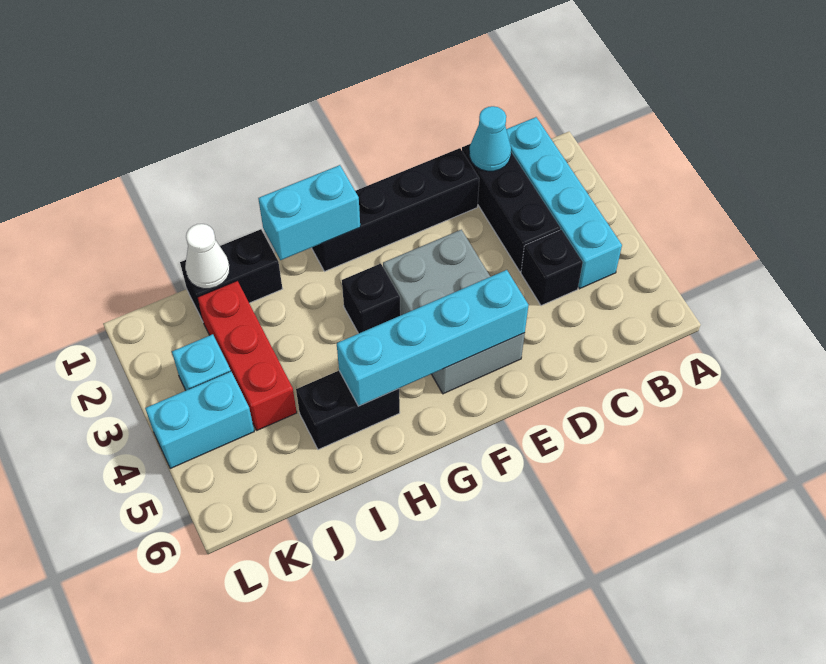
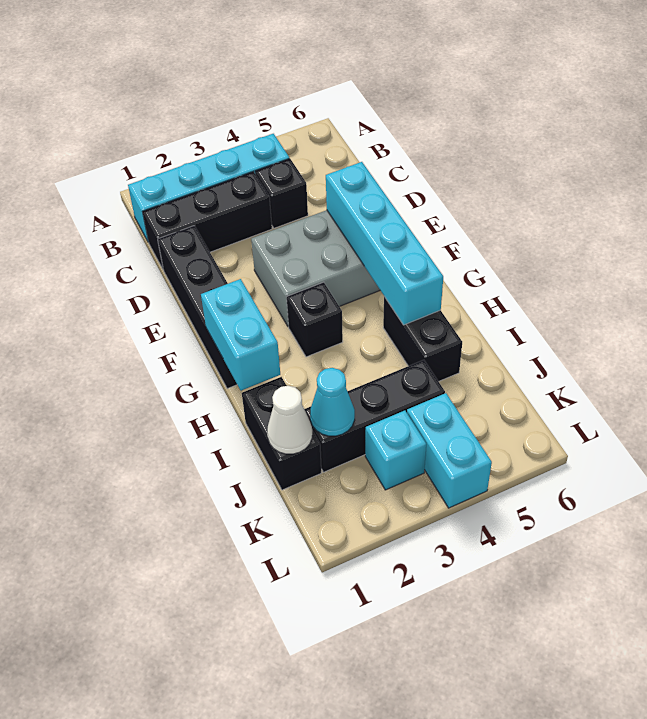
cyan cone C1 level 2 -> cyan cone J2 level 2
red brick J2:J4 level 1 -> black brick J2:J4 level 1

